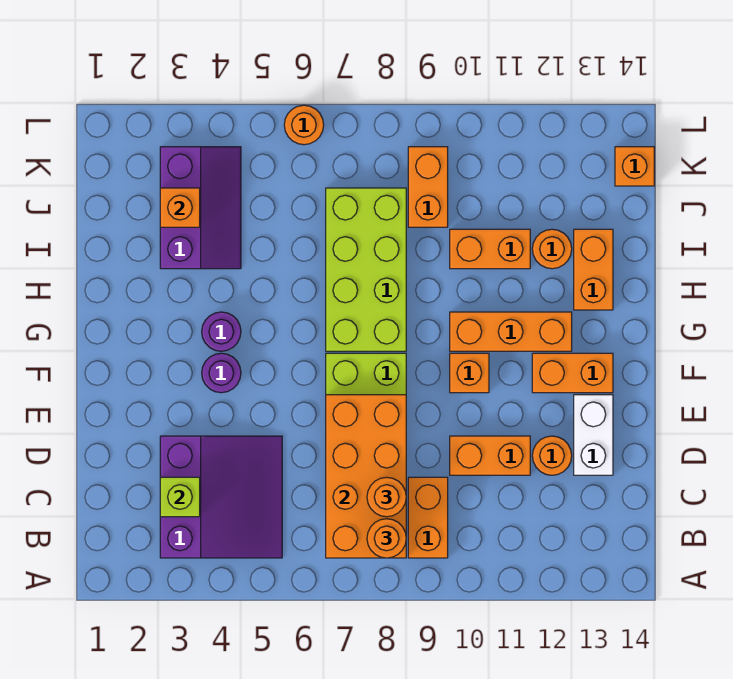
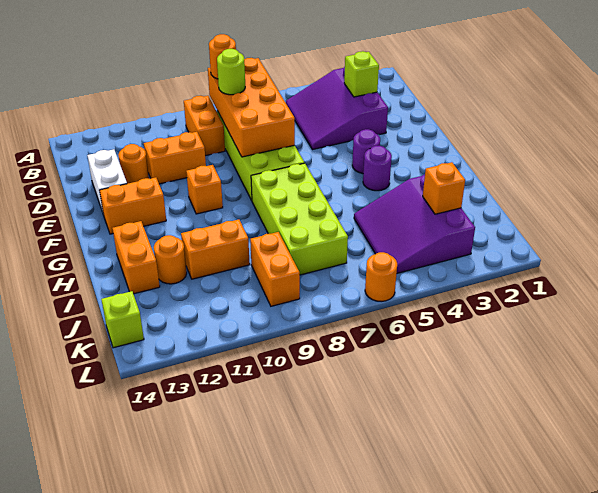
orange round brick C8 level 3 -> lime round brick C8 level 3
orange brick G10:G12 level 1 -> none
purple slope I3:K4 level 1 top 3 -> purple slope I3:K5 level 1 top 3
orange brick K14 level 1 -> lime brick K14 level 1

